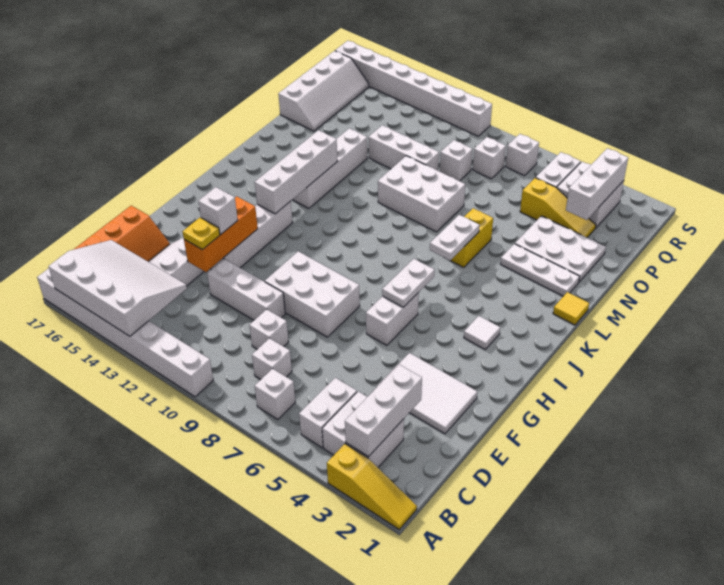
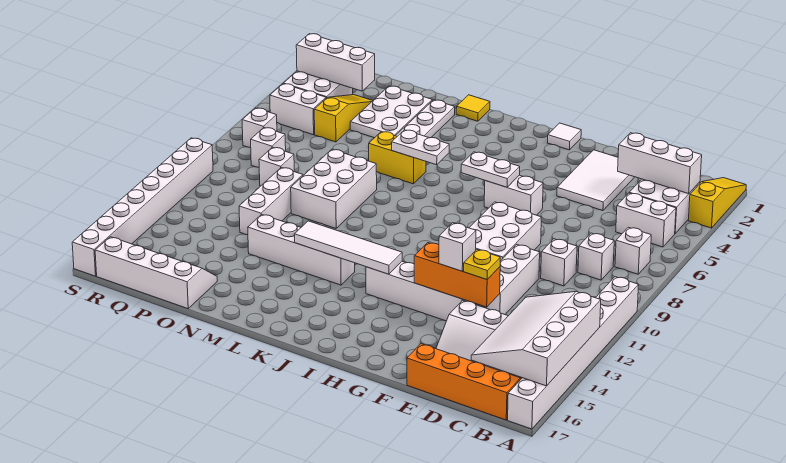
white tile I3 level 1 -> white tile H1 level 1
white brick I13:L13 level 2 -> white tile I13:L13 level 2

